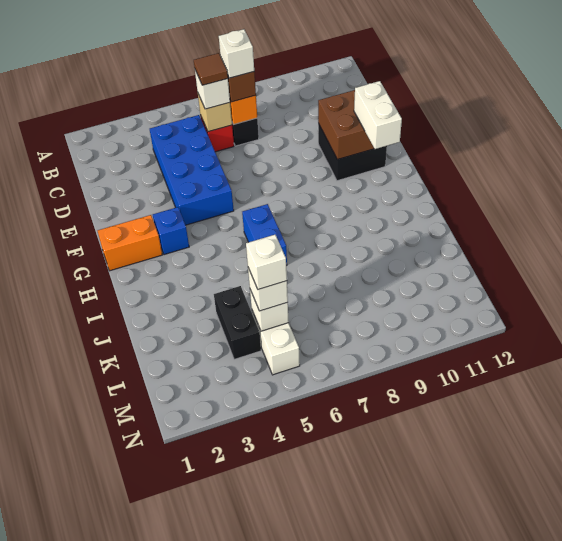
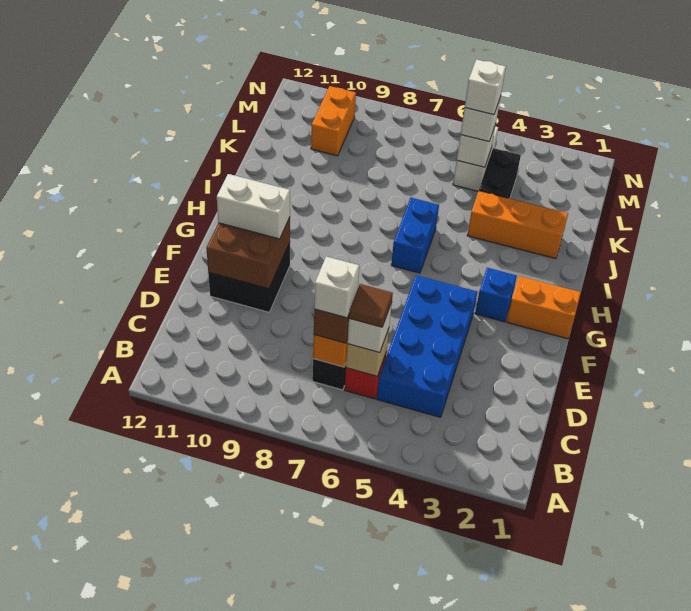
white brick F11:G11 level 3 -> white brick F10:F11 level 3
none -> orange brick J2:J4 level 1
none -> orange brick L10:M10 level 1

